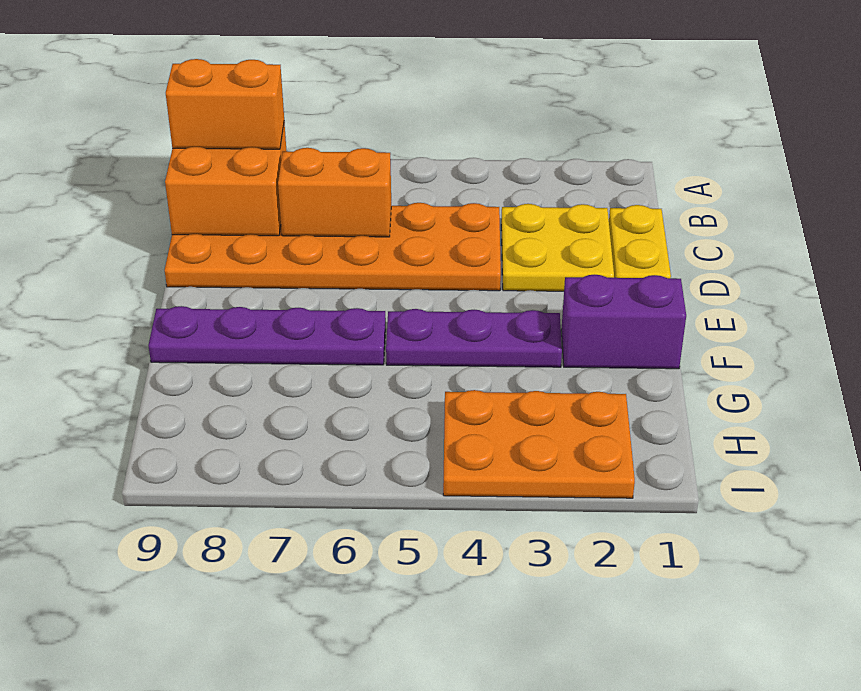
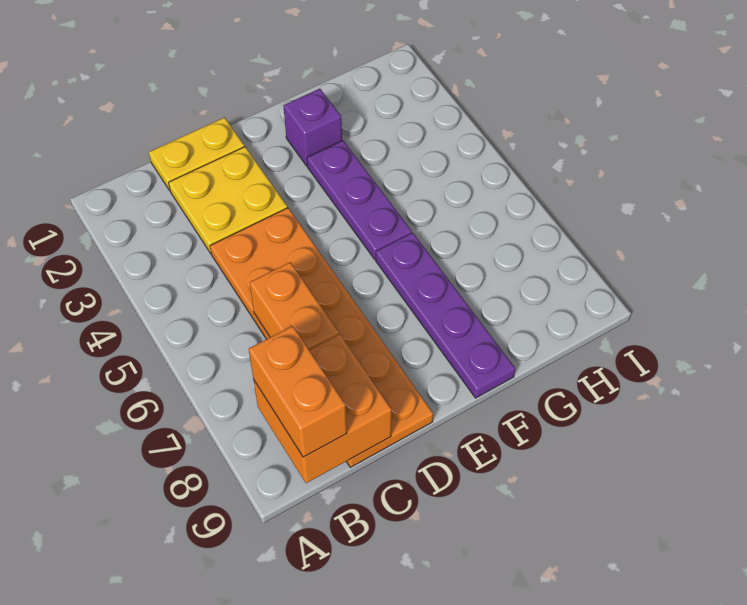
purple brick F1:F2 level 1 -> purple brick F2 level 1
orange plate H2:I4 level 1 -> none

